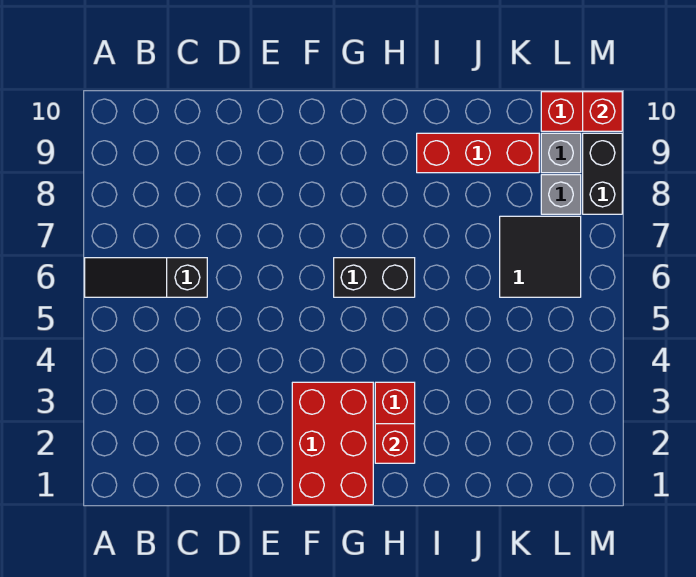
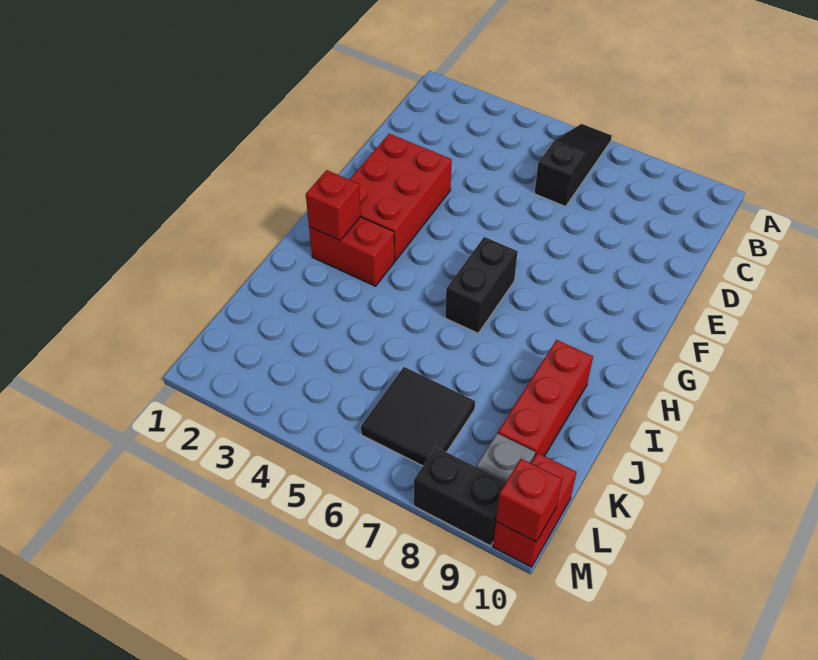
red brick F1:G3 level 1 -> red brick E2:G3 level 1
grey brick L8 level 1 -> none

